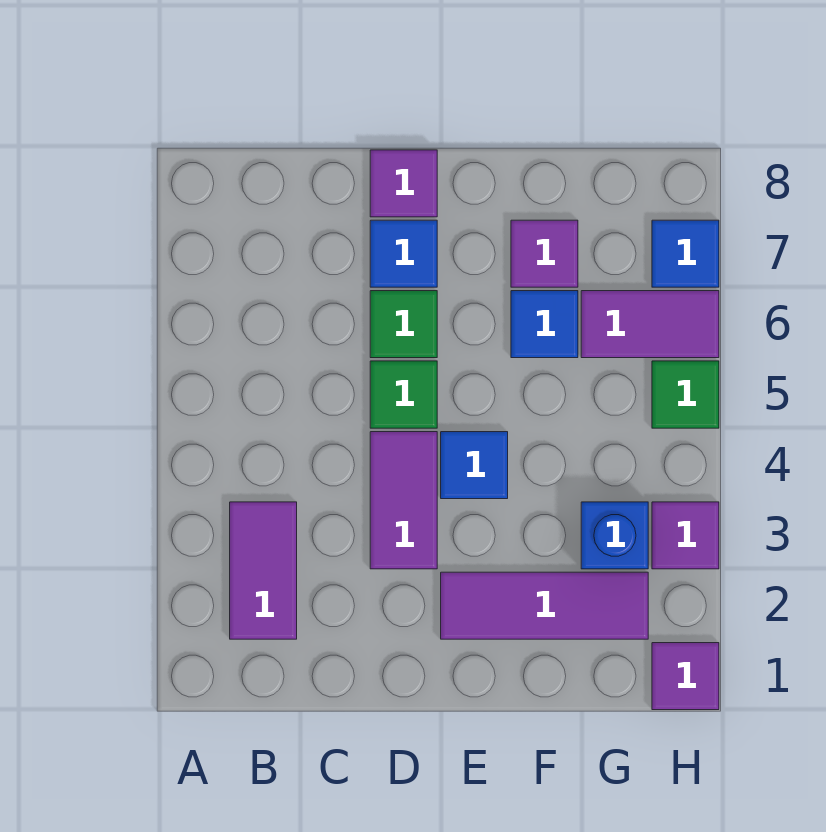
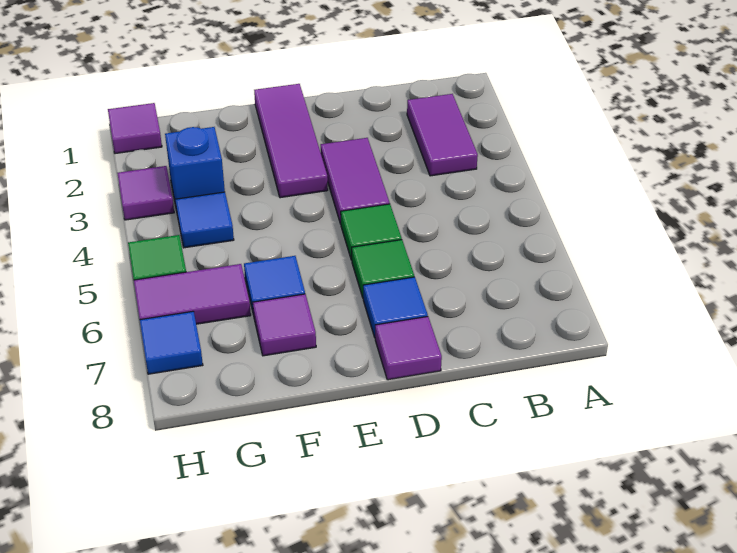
purple tile E2:G2 level 1 -> purple tile E1:E3 level 1
blue tile E4 level 1 -> blue tile G4 level 1

